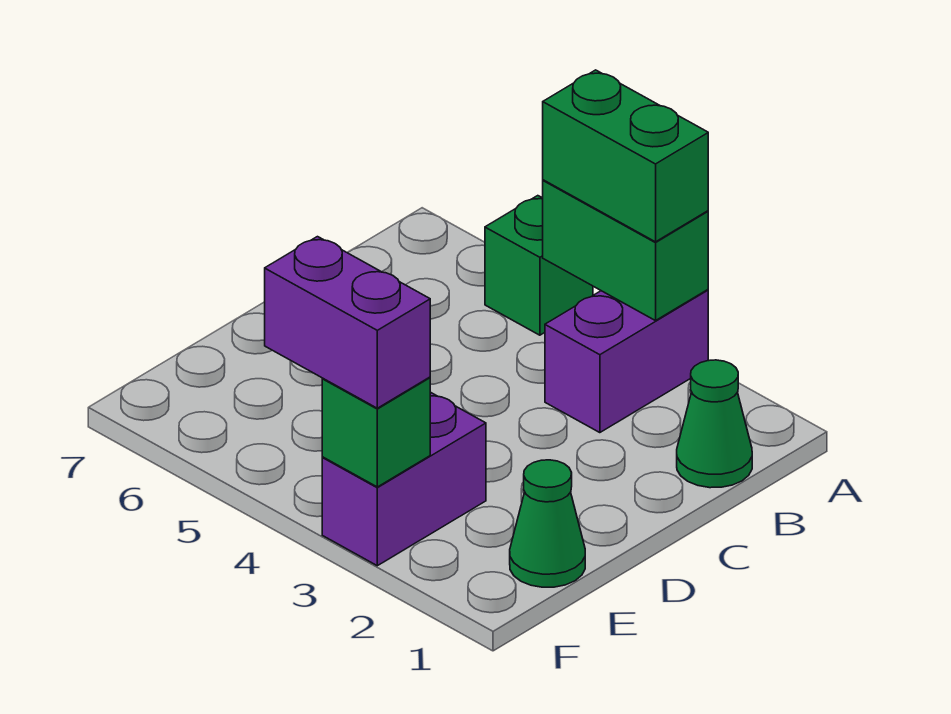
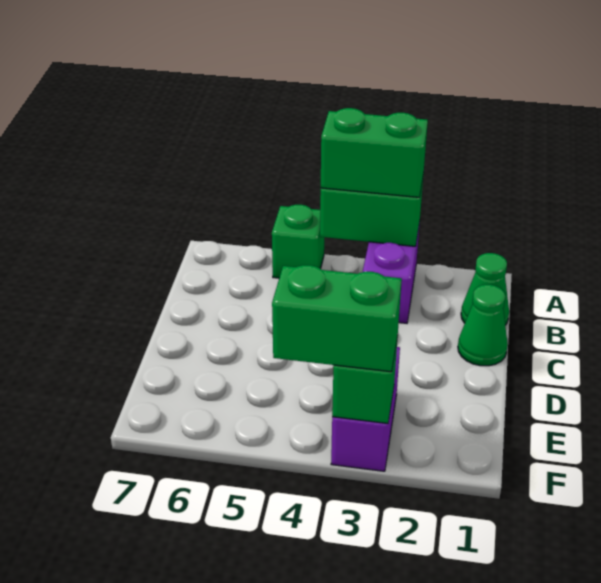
green cone E1 level 1 -> green cone C1 level 1
purple brick F3:F4 level 3 -> green brick F3:F4 level 3

